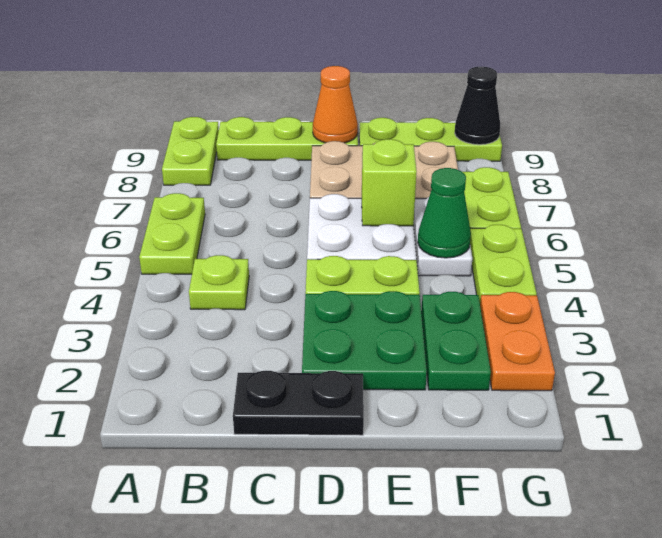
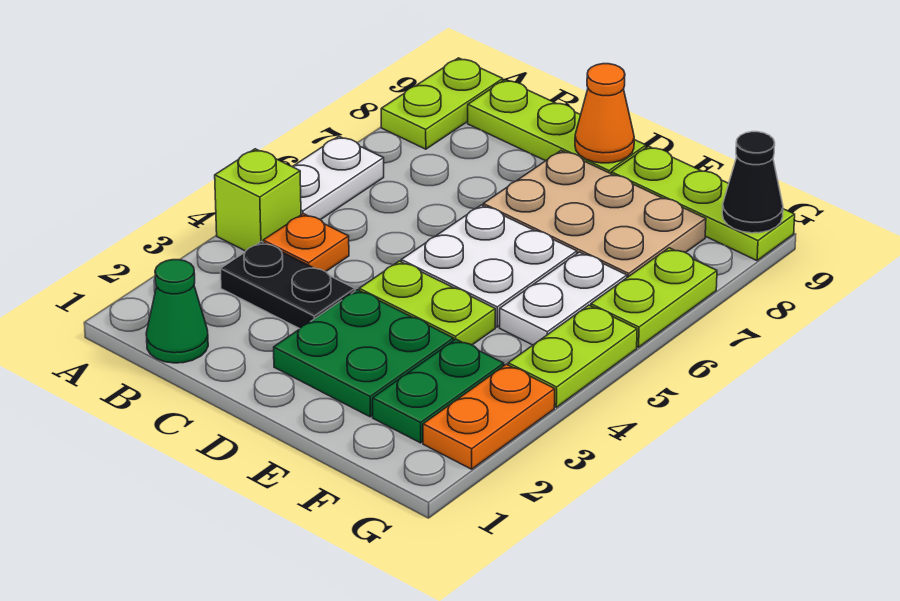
lime plate A5:A6 level 1 -> white plate A5:A6 level 1
lime plate B4 level 1 -> orange plate B4 level 1
black plate C1:D1 level 1 -> black plate B3:C3 level 1
lime brick E6 level 2 -> lime brick A4 level 1
green cone F5 level 2 -> green cone B1 level 1

